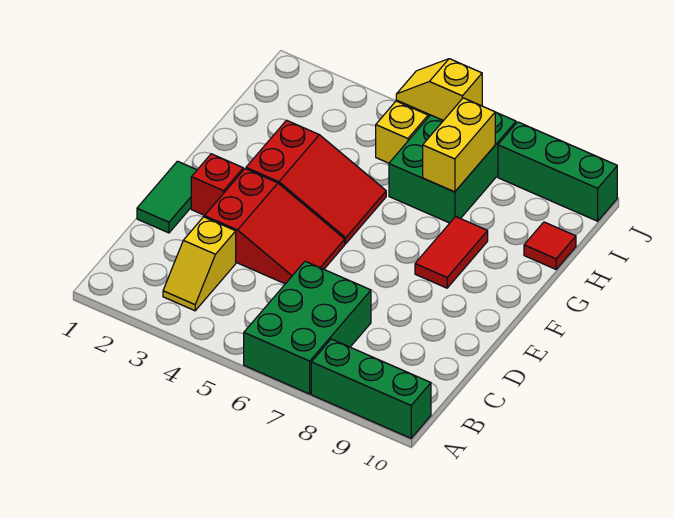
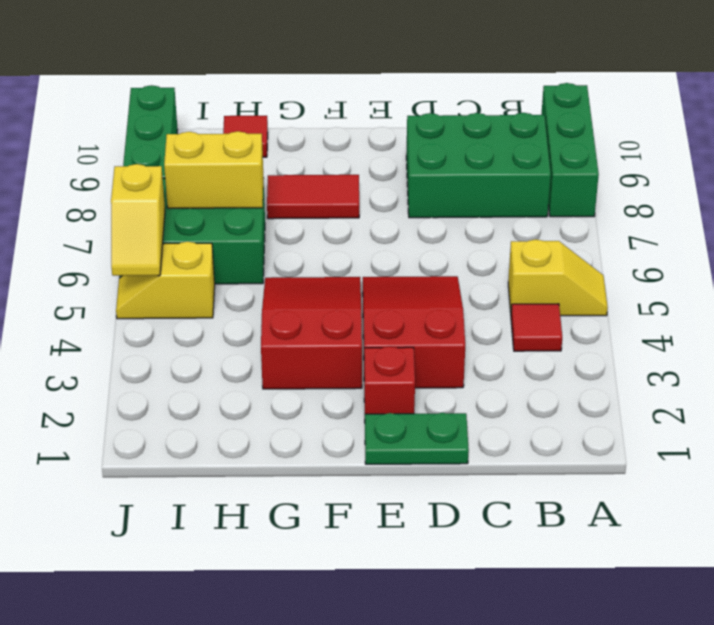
green brick A6:C7 level 1 -> green brick B8:D9 level 1
yellow slope B3:C3 level 1 top C -> yellow slope A5:B5 level 1 top B
none -> red tile B4 level 1
green tile D1:E1 level 1 -> green plate D1:E1 level 1

